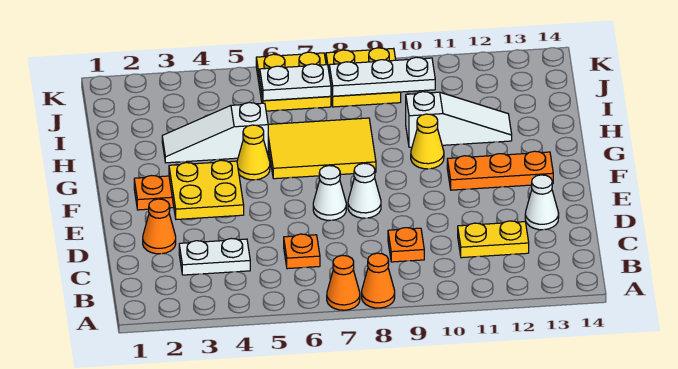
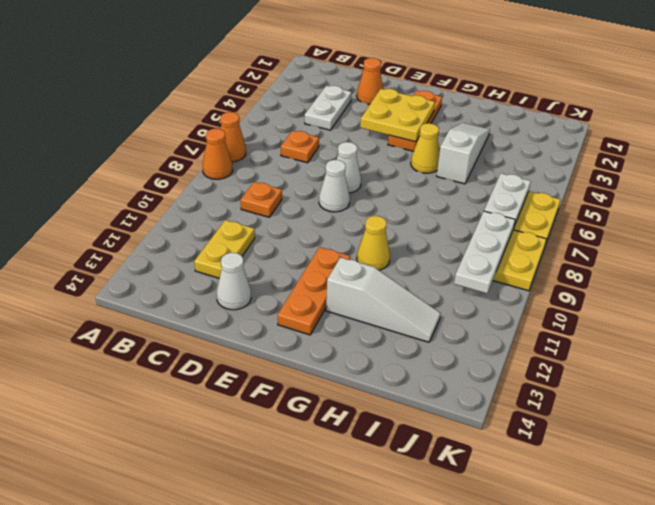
yellow tile G6:H8 level 1 -> none
white slope H10:H12 level 1 top 10 -> white slope G12:I12 level 1 top G

